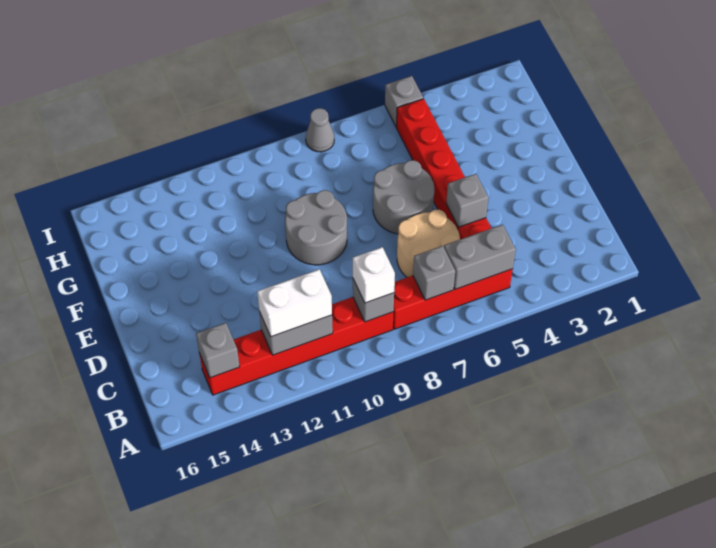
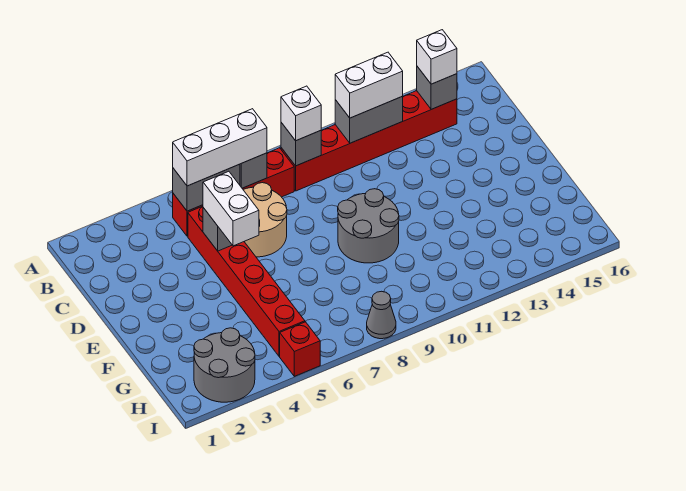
none -> white brick B5:B7 level 3
none -> white brick B14 level 3
none -> white brick D5:E5 level 3
grey round brick E6:F7 level 1 -> grey round brick H2:I3 level 1
grey brick I5 level 1 -> red brick I5 level 1

